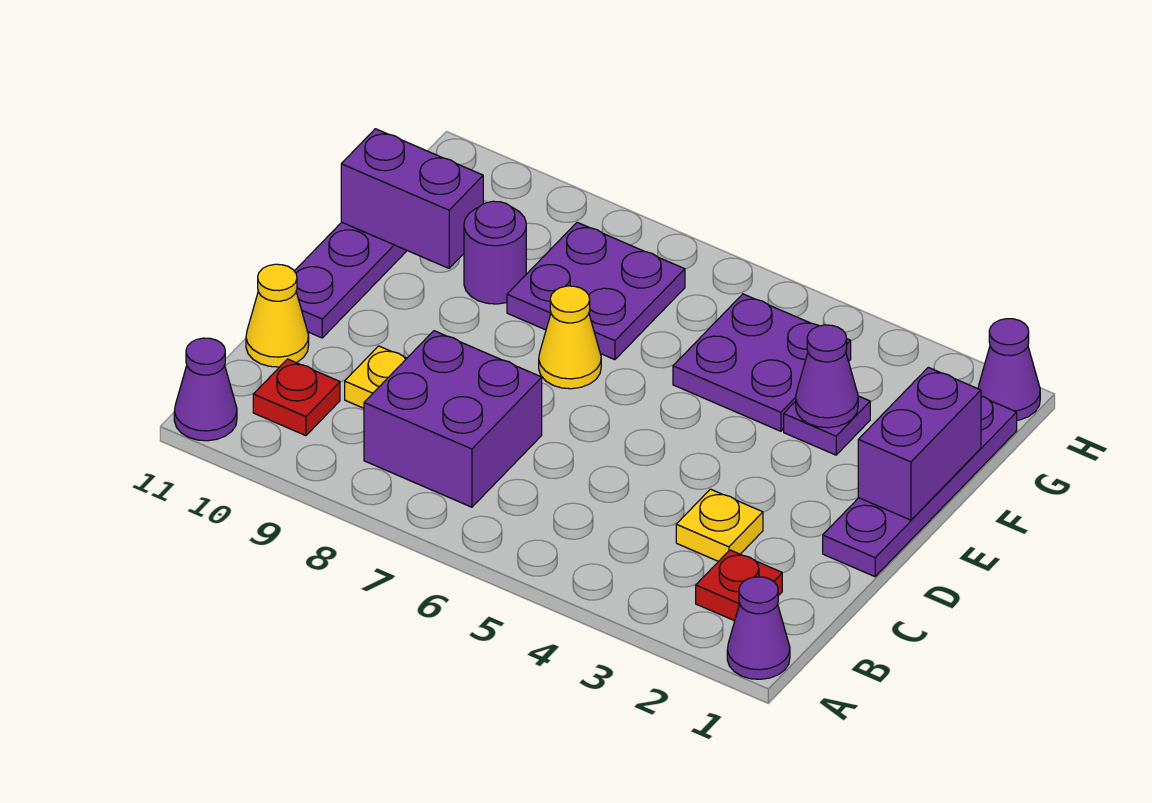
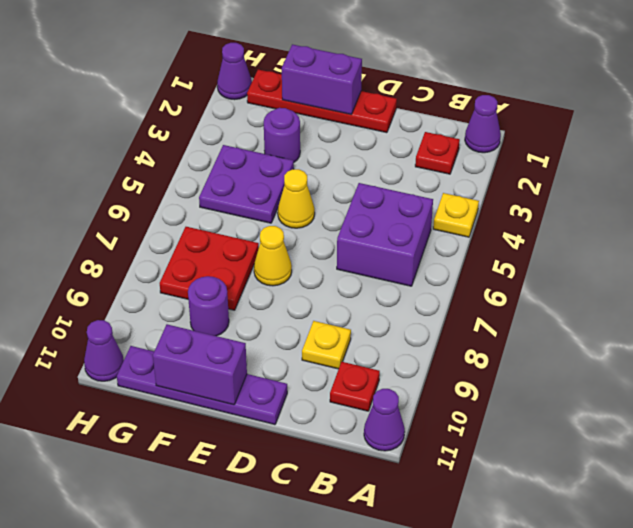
purple brick B7:C8 level 1 -> purple brick B5:C6 level 1
yellow plate C3 level 1 -> yellow plate A4 level 1
yellow cone C11 level 1 -> yellow cone E5 level 1
purple plate D1:G1 level 1 -> red plate D1:G1 level 1
purple plate F3 level 1 -> purple round brick F3 level 1
purple cone F3 level 2 -> purple cone H11 level 1
purple plate F7:G8 level 1 -> red plate F7:G8 level 1
purple brick F10:F11 level 2 -> purple brick E11:F11 level 2

